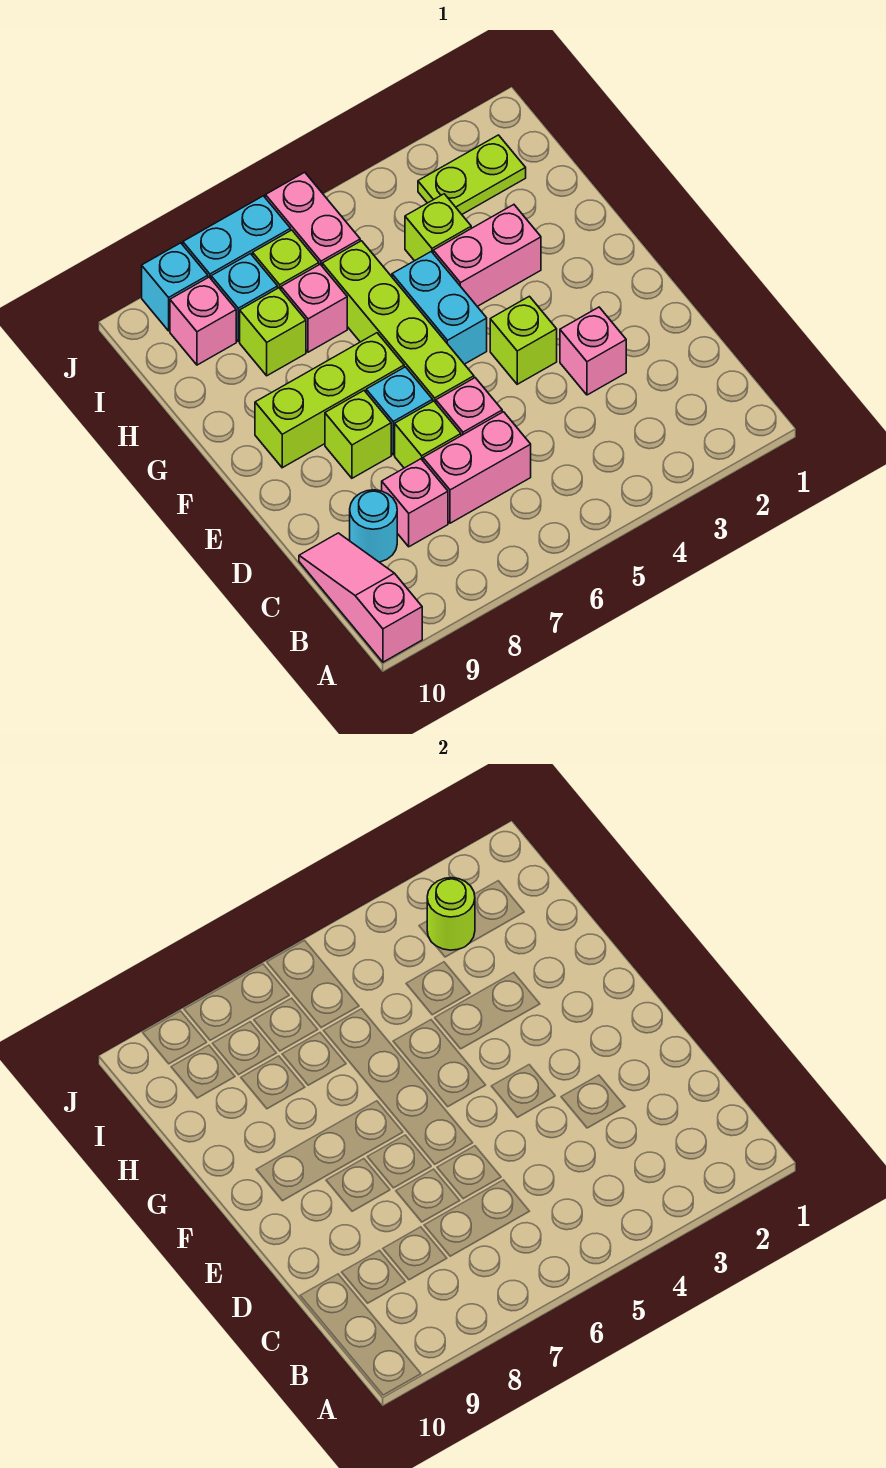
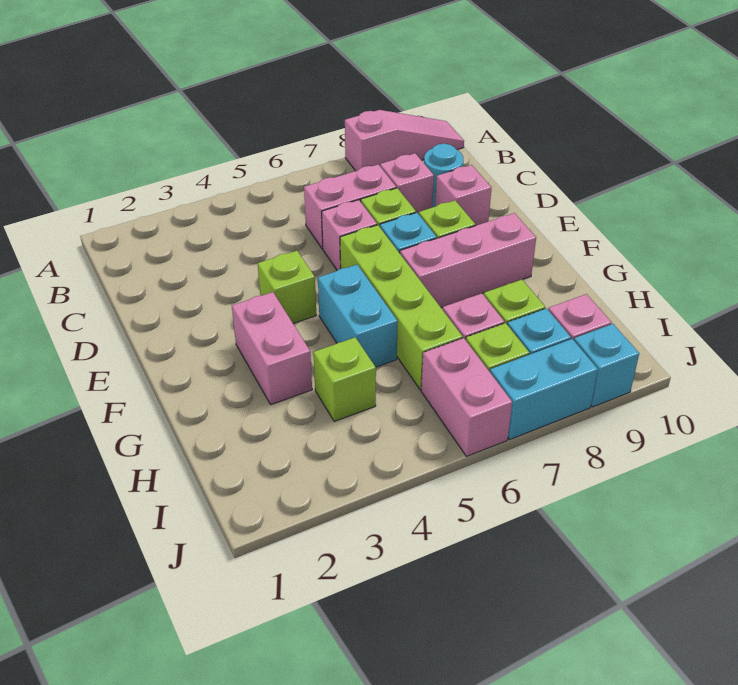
pink slope A10:C10 level 1 top A -> pink slope A8:A10 level 1 top 8
pink brick D3 level 1 -> pink brick D9 level 1
lime brick F7:F9 level 1 -> pink brick F7:F9 level 1
pink brick G3:G4 level 1 -> pink brick F3:G3 level 1
lime plate I2:I3 level 1 -> none
lime round brick I3 level 2 -> none

